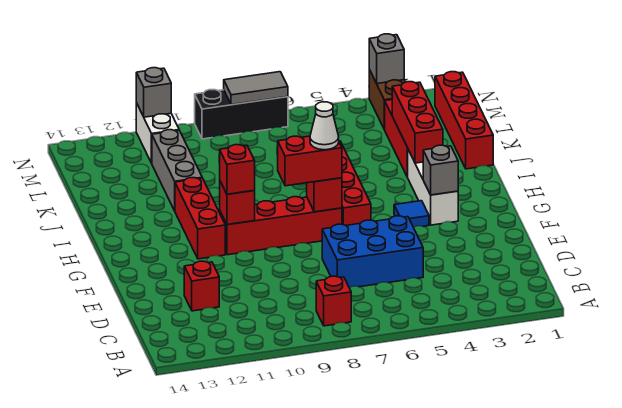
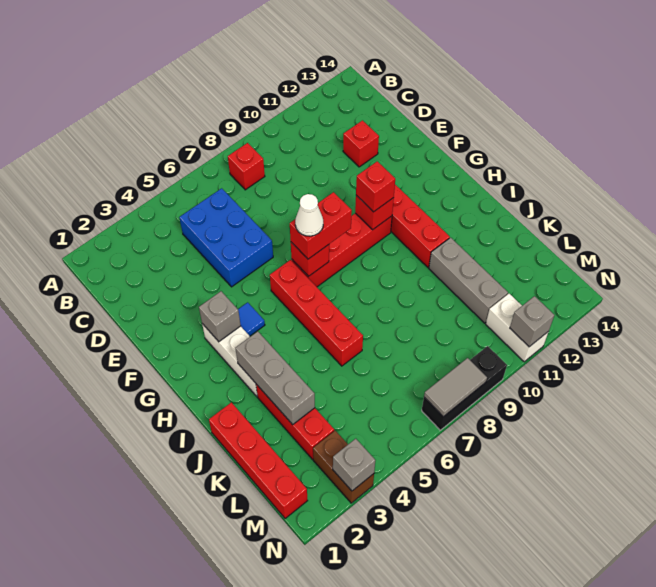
blue brick D5:E7 level 1 -> blue brick C5:E6 level 1
red brick I3:K3 level 2 -> grey brick I3:K3 level 2

